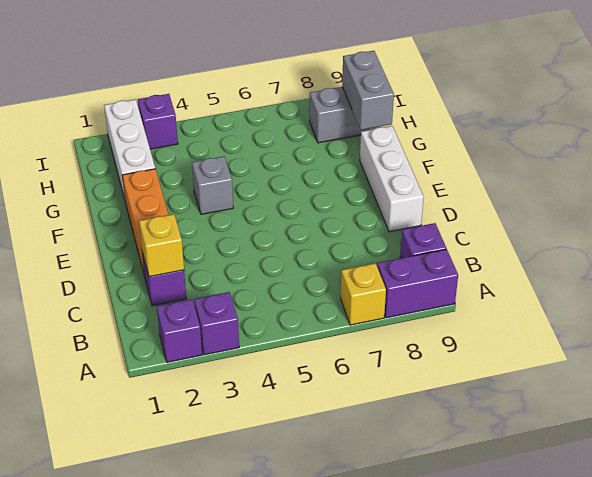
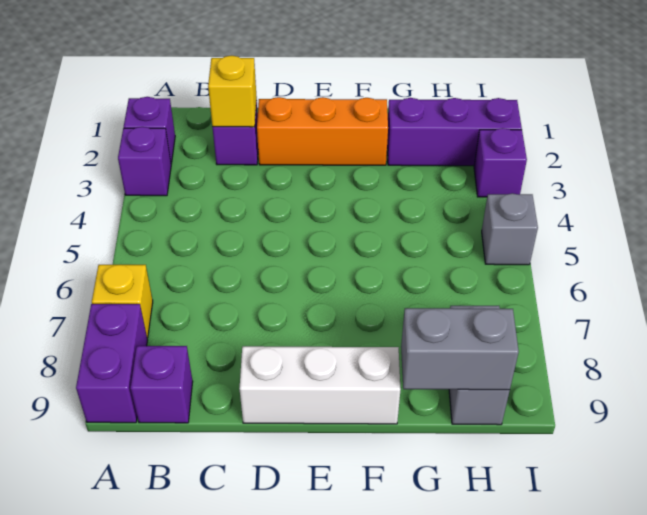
grey brick F4 level 1 -> grey brick I5 level 1
white brick G2:I2 level 1 -> purple brick G2:I2 level 1

